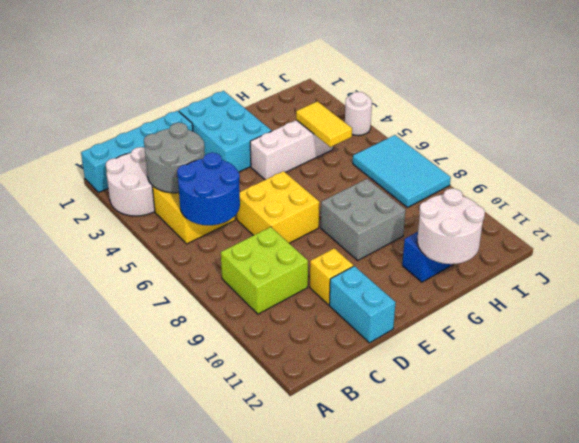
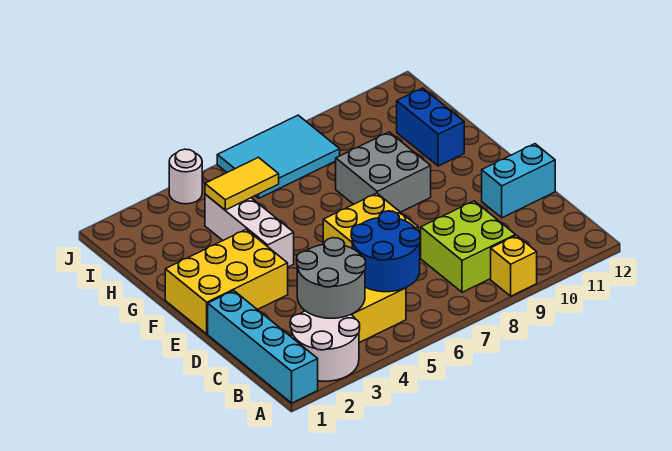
yellow brick D10 level 1 -> yellow brick A9 level 1
cyan brick E1:F3 level 1 -> yellow brick E1:F3 level 1
white round brick G11:H12 level 2 -> none

